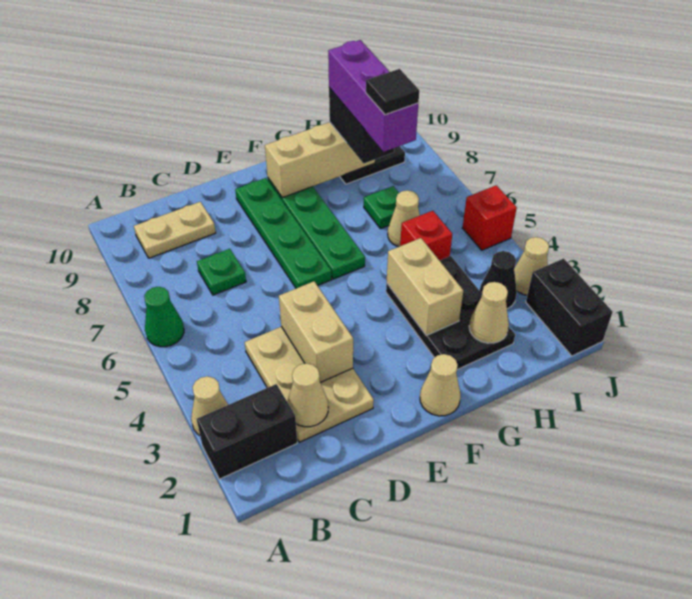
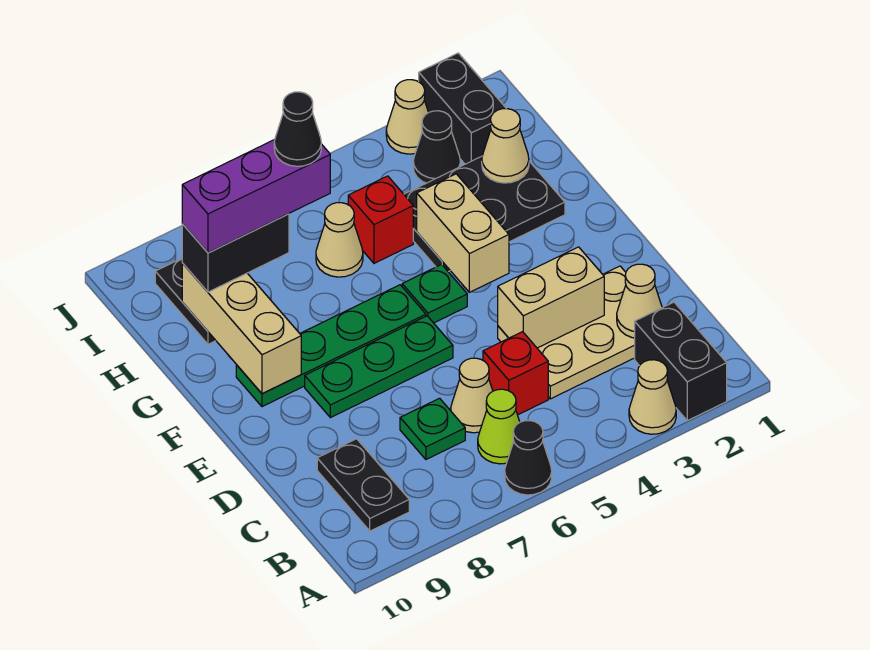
green cone A6 level 1 -> black cone A6 level 1
none -> lime cone B6 level 1
tan plate B9:C9 level 1 -> black plate B9:C9 level 1
green plate E6:E9 level 1 -> green plate E6:E8 level 1
tan cone F1 level 1 -> tan cone C6 level 1
tan brick G3:G4 level 2 -> tan brick F4:G4 level 2
green plate H7 level 1 -> green plate F5 level 1
black tile H7 level 5 -> black cone H7 level 5
black brick J1:J2 level 1 -> black brick I2:J2 level 1
red brick J5 level 1 -> red brick C5 level 1

